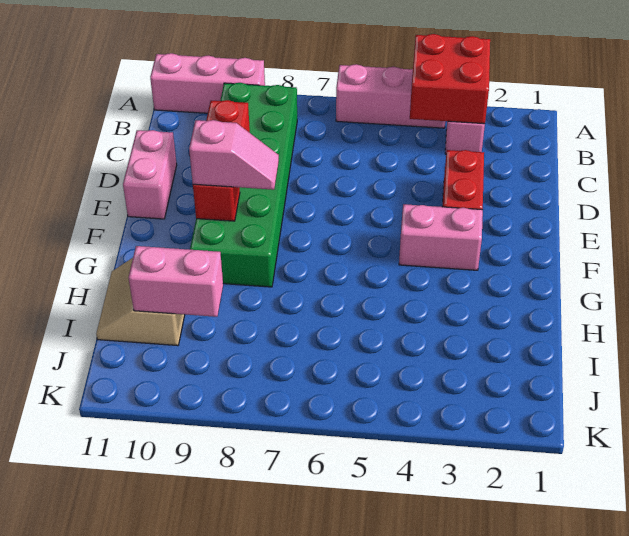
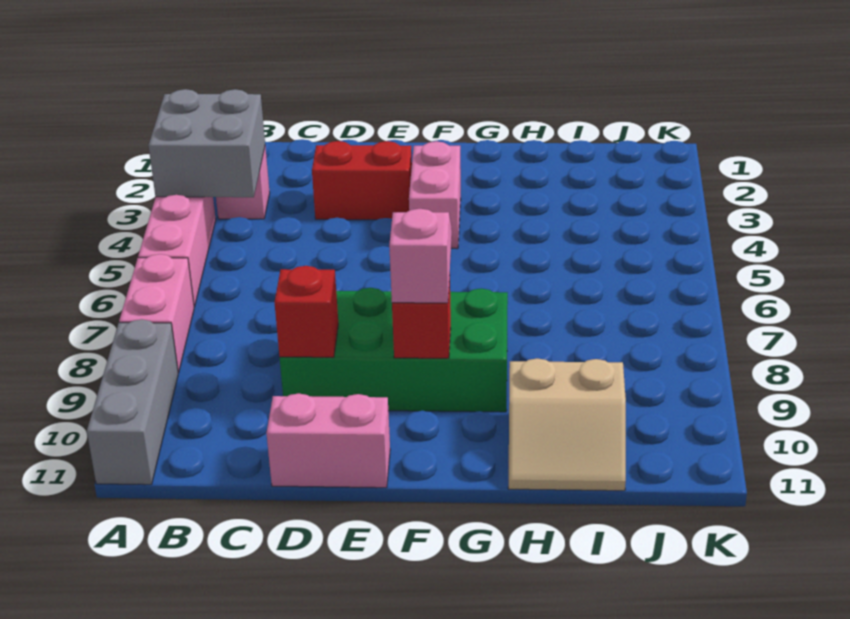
red brick A3:B4 level 2 -> grey brick A3:B4 level 2
pink brick A9:A11 level 1 -> grey brick A9:A11 level 1
green brick B8:G9 level 1 -> green brick D8:G9 level 1
pink brick I9:I10 level 2 -> pink brick A7:A8 level 1

